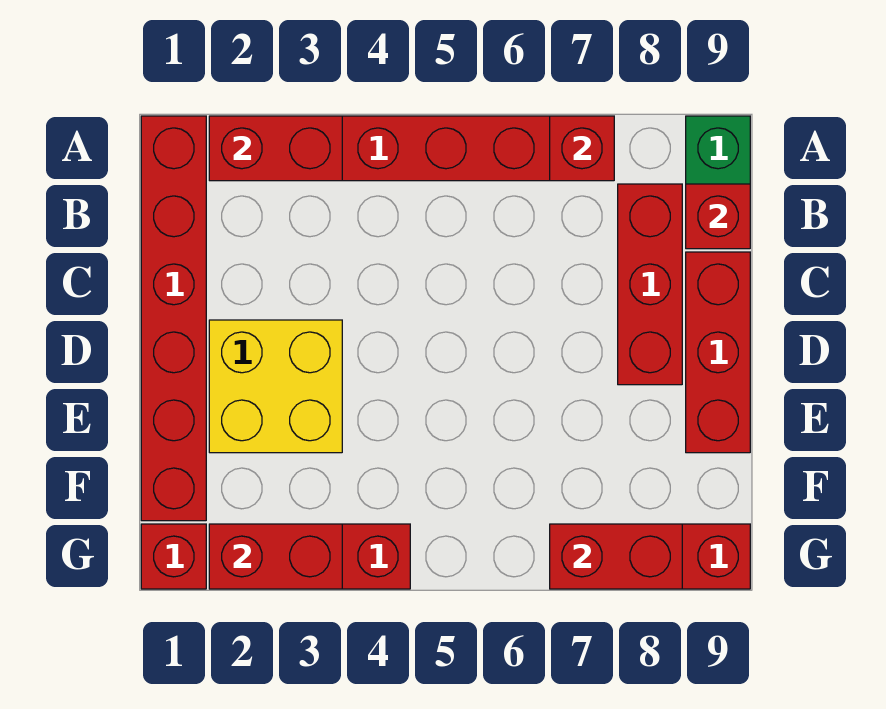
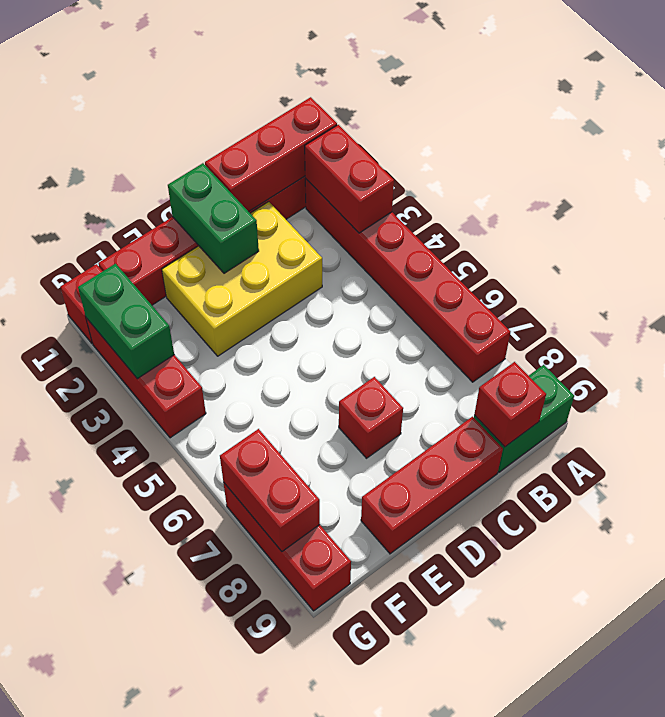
red brick A7 level 2 -> red brick D7 level 1
red brick B8:D8 level 1 -> red brick A1:C1 level 2
none -> green brick D1:D2 level 2
yellow brick D2:E3 level 1 -> yellow brick C2:E3 level 1
red brick G2:G3 level 2 -> green brick G2:G3 level 2

